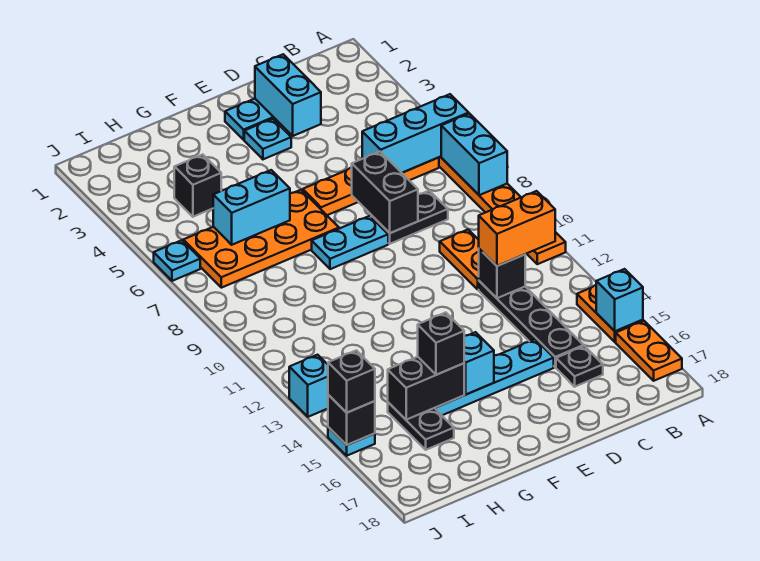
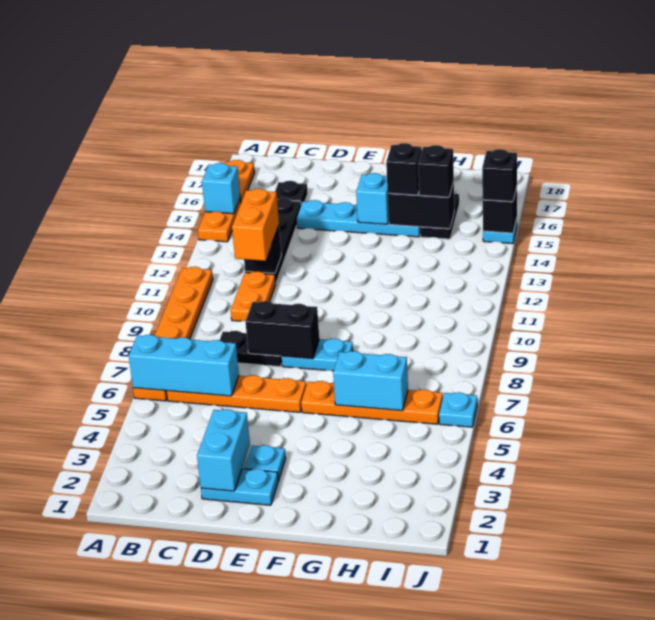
cyan brick A7:A8 level 2 -> none
orange brick B12:C12 level 3 -> orange brick C11:C12 level 3
black brick D7:D8 level 2 -> black brick D8:E8 level 2
orange plate F6:I7 level 1 -> orange plate F6:I6 level 1
black brick H4 level 1 -> black brick H15 level 3
cyan brick J13 level 1 -> none

